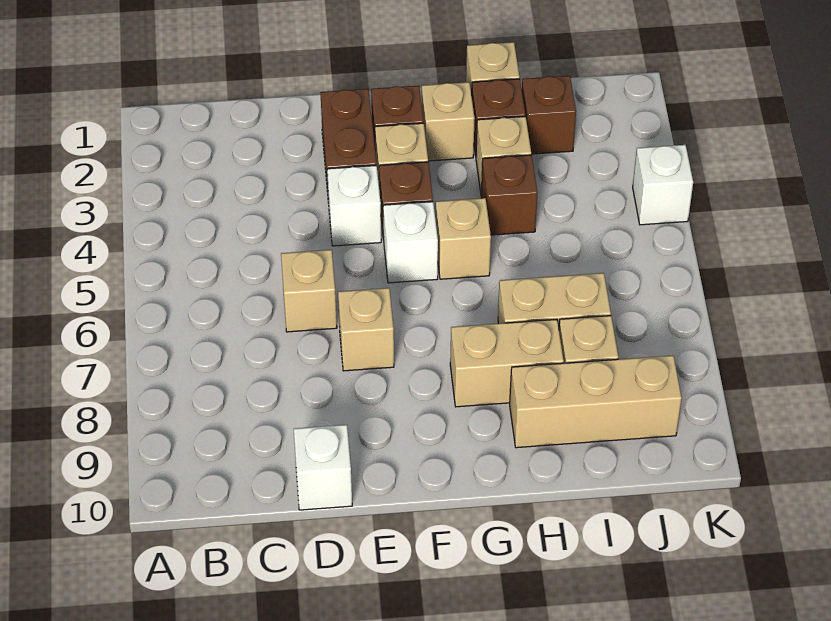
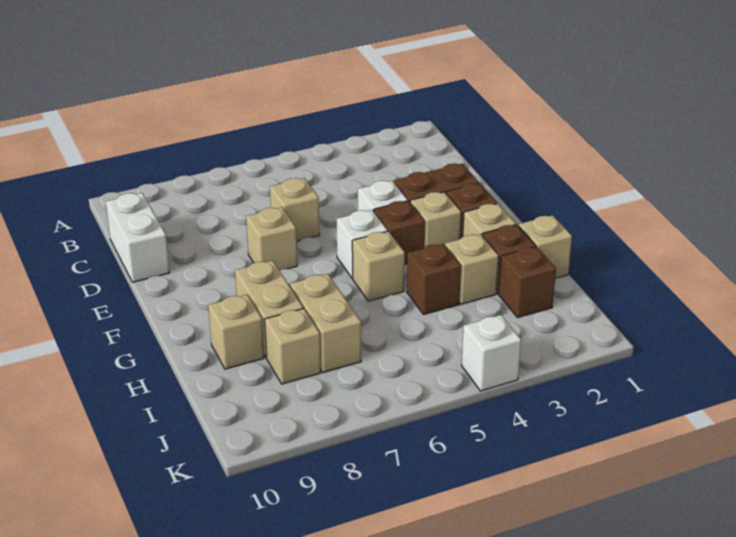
white brick D10 level 1 -> white brick C10:D10 level 1
tan brick H9:J9 level 1 -> tan brick H9 level 1

